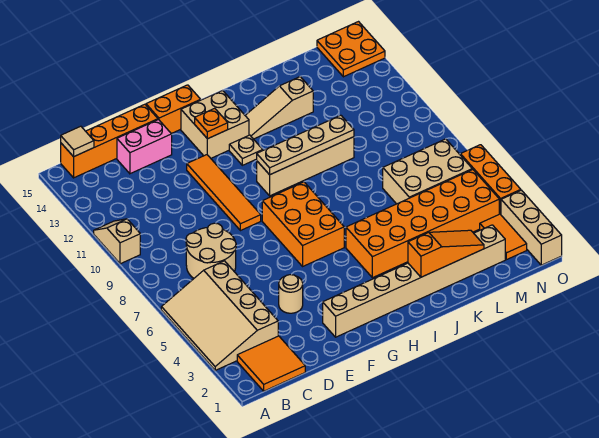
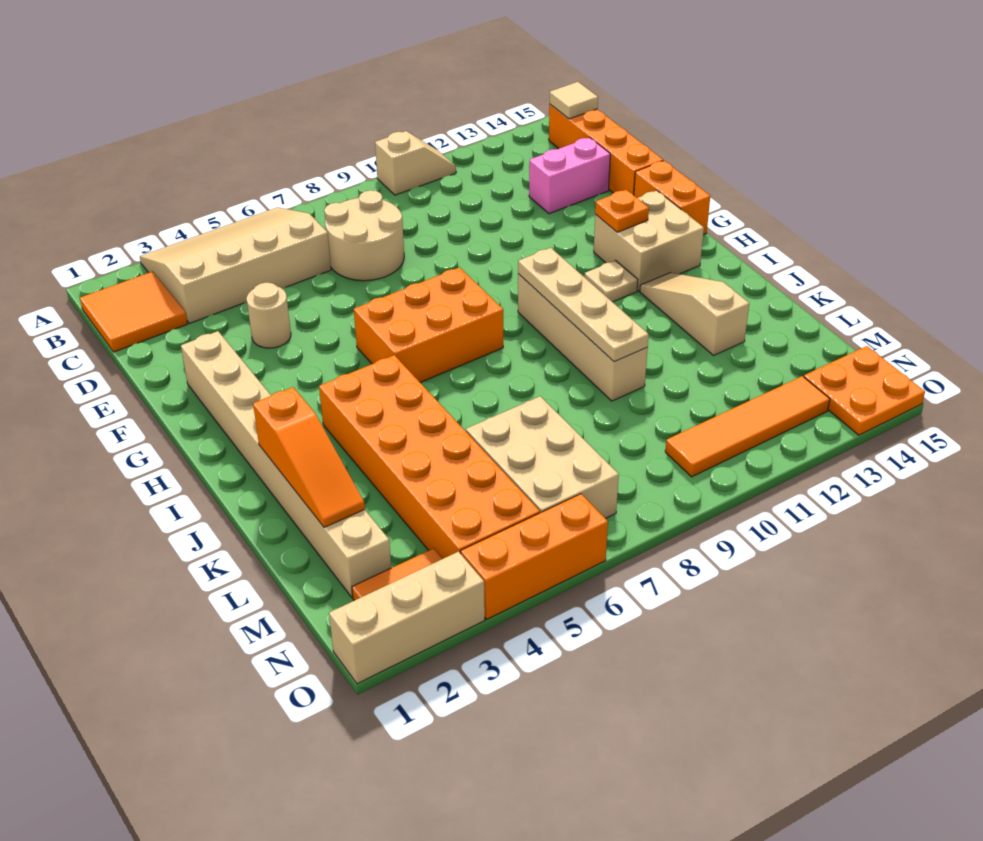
pink brick D14:E14 level 1 -> pink brick D13:D14 level 1
orange tile F9:F12 level 1 -> orange tile N10:N13 level 1

